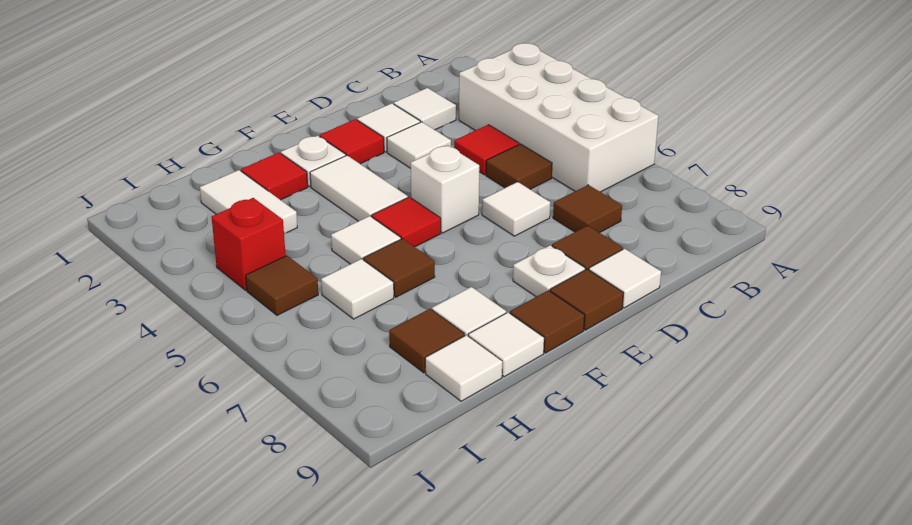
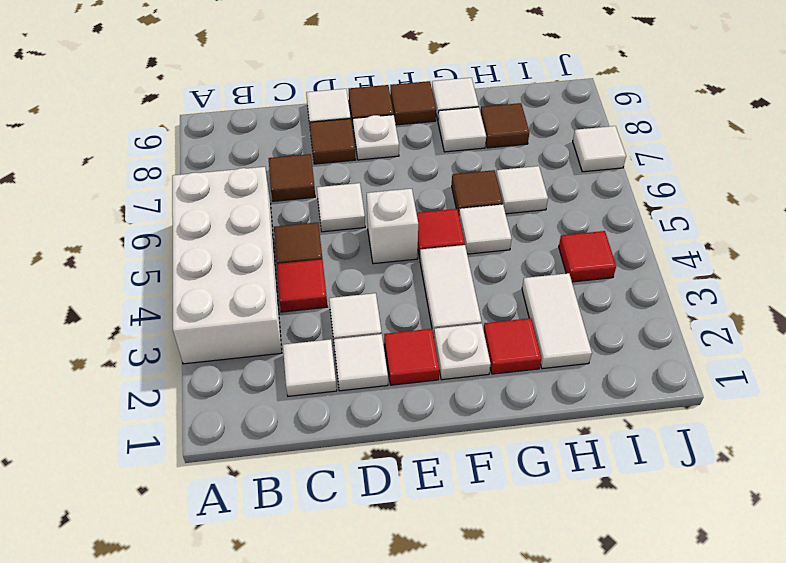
white tile H9 level 1 -> white tile J7 level 1
red brick I4 level 1 -> red tile I4 level 1
brown tile I5 level 1 -> none

